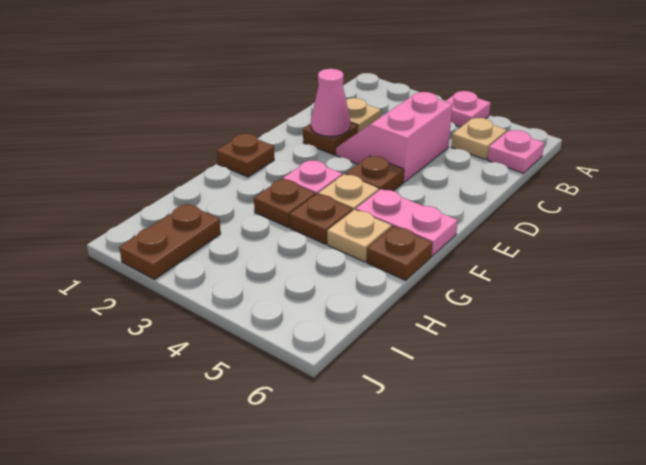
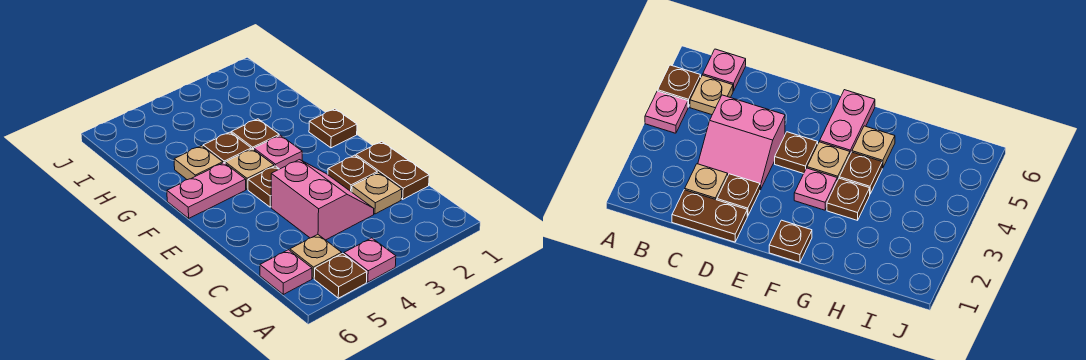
pink cone D2 level 2 -> none
brown plate G6 level 1 -> brown plate A5 level 1
brown plate I2:J2 level 1 -> brown plate C1:D1 level 1

